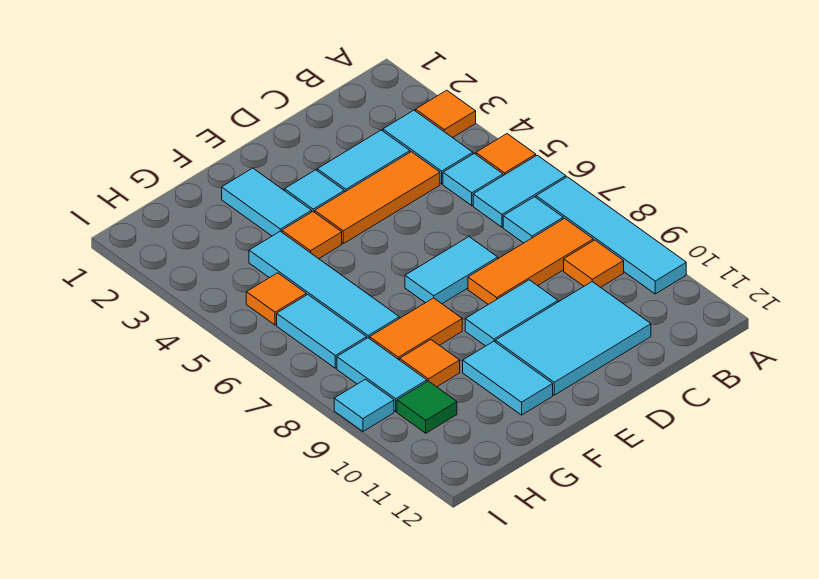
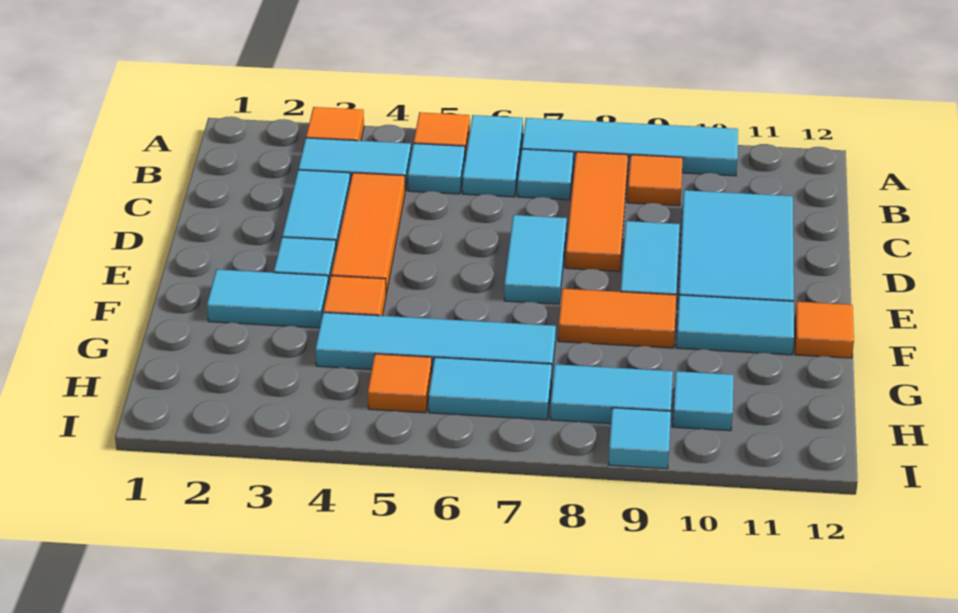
orange tile F8:G8 level 1 -> orange tile F8:F9 level 1
orange tile G9 level 1 -> orange tile F12 level 1
green tile H10 level 1 -> cyan tile H10 level 1

